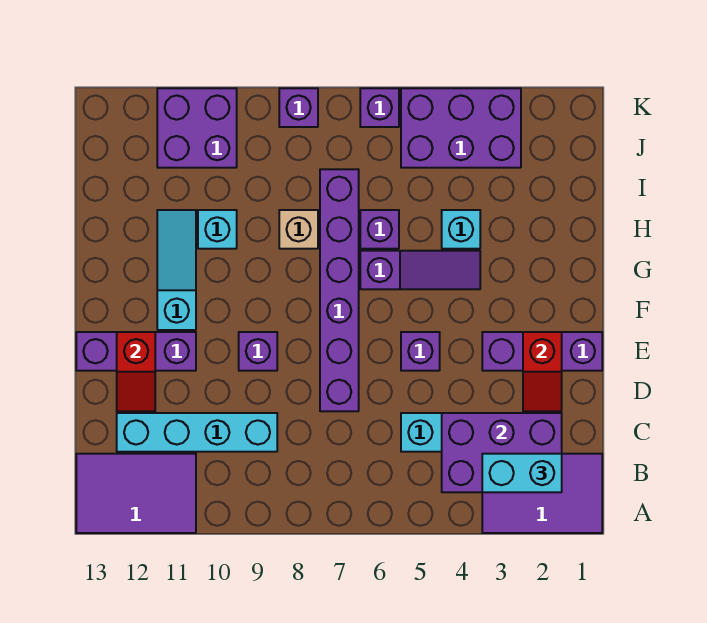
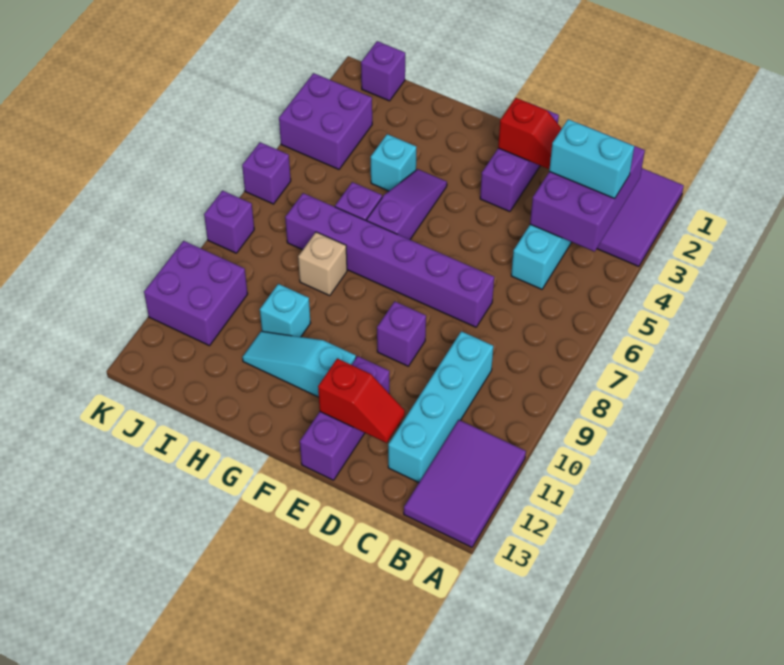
cyan brick B2:B3 level 3 -> cyan brick B3:C3 level 3
purple brick E5 level 1 -> purple brick J1 level 1
purple brick J3:K5 level 1 -> purple brick J3:K4 level 1

